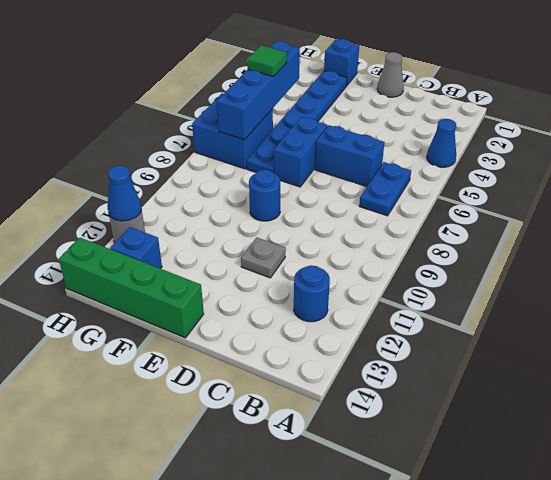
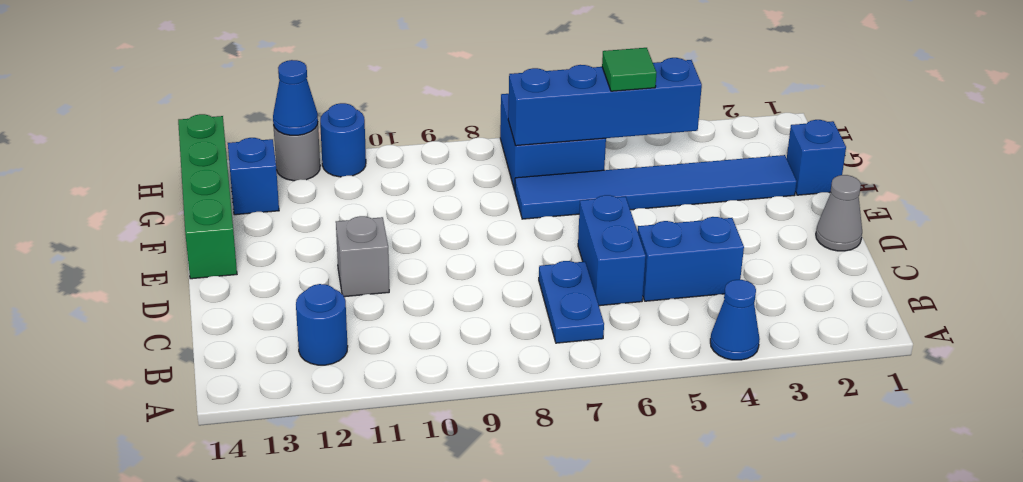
blue plate B6:B7 level 1 -> blue plate B7:C7 level 1
grey plate D11 level 1 -> grey brick D11 level 1
blue brick E6:E7 level 1 -> blue brick C4:C5 level 1
blue round brick E9 level 1 -> blue round brick H11 level 1
blue plate F2:F7 level 1 -> blue tile F2:F7 level 1

